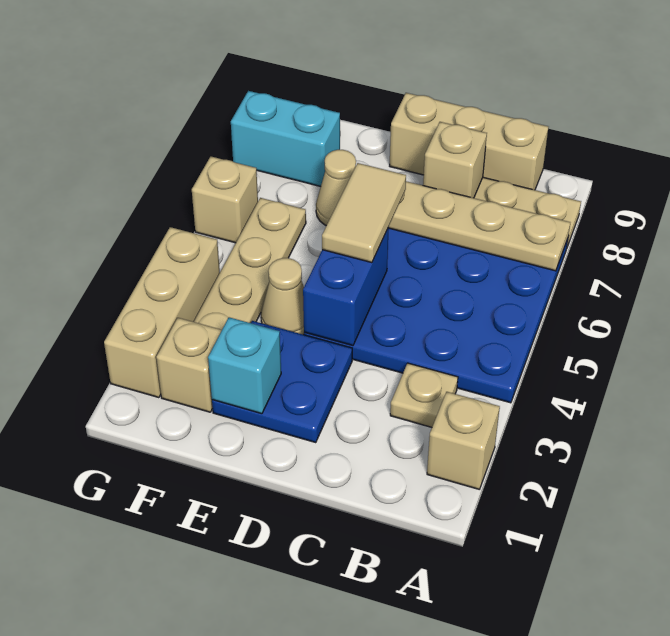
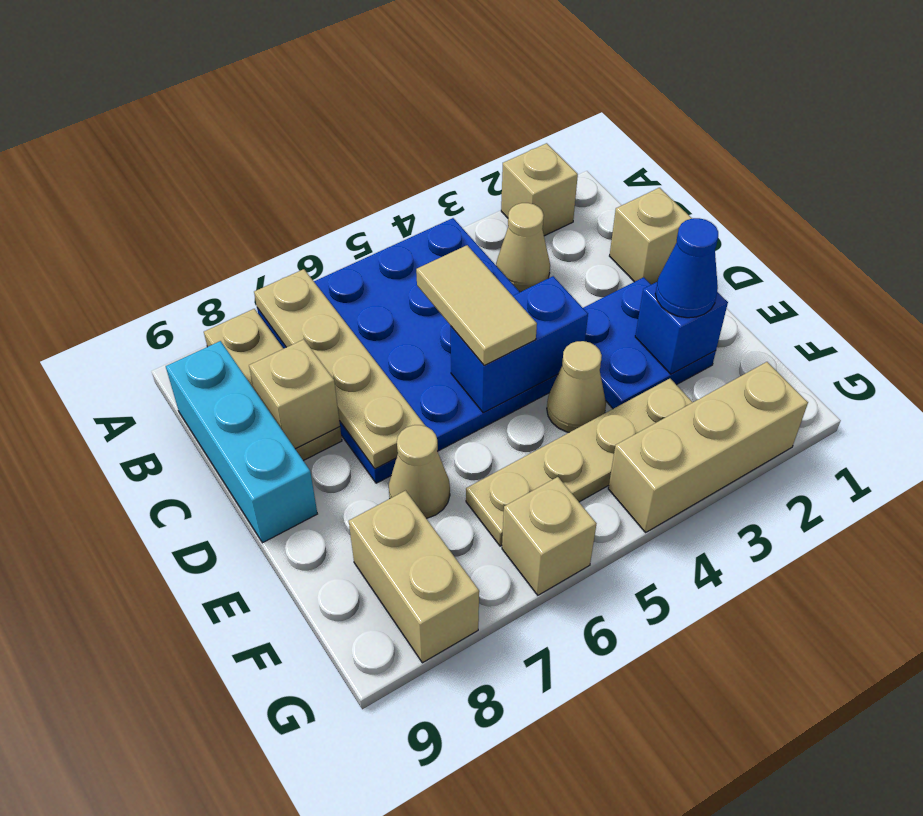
tan plate B3 level 1 -> tan cone B3 level 1
tan brick B9:D9 level 1 -> cyan brick B9:D9 level 1
tan tile D5:D6 level 3 -> tan tile C5:D5 level 3
cyan brick E2 level 2 -> blue brick E2 level 2
none -> blue cone E2 level 3
tan brick F2 level 1 -> tan brick C1 level 1
cyan brick F8:G8 level 1 -> tan brick F8:G8 level 1

